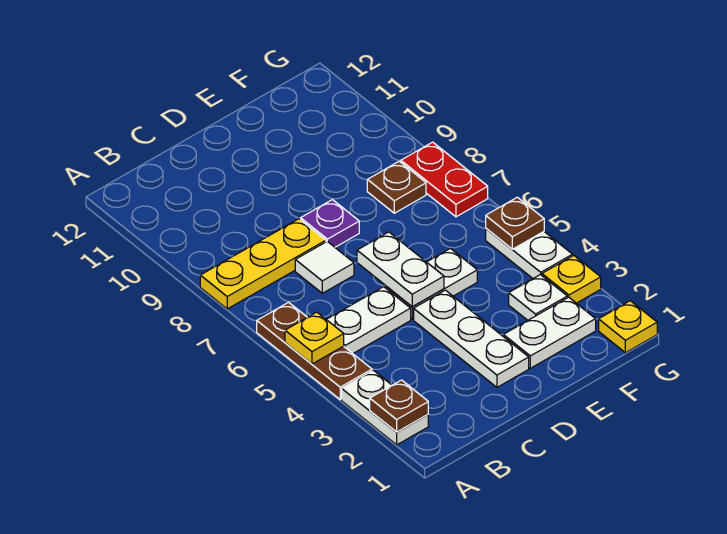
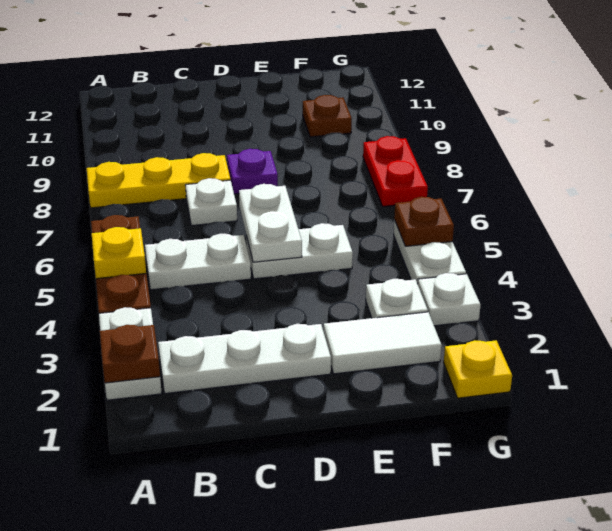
white tile C7 level 1 -> white plate C7 level 1
white plate D2:D4 level 1 -> white plate B2:D2 level 1
white plate E2:F2 level 1 -> white tile E2:F2 level 1
brown plate F8 level 1 -> brown plate F10 level 1
yellow plate G3 level 1 -> white plate G3 level 1

